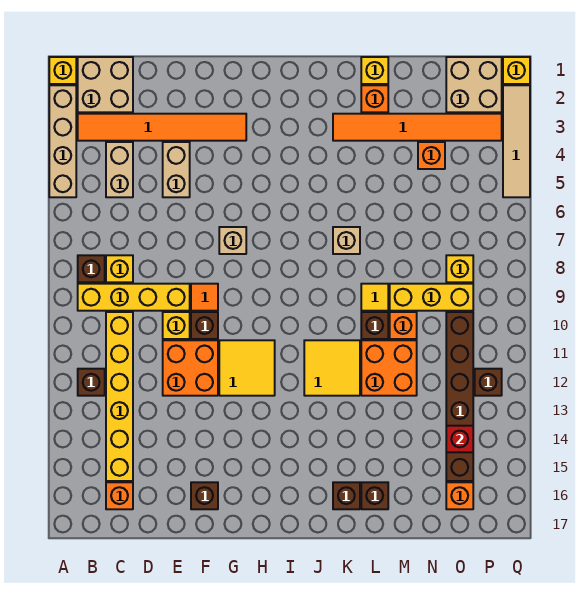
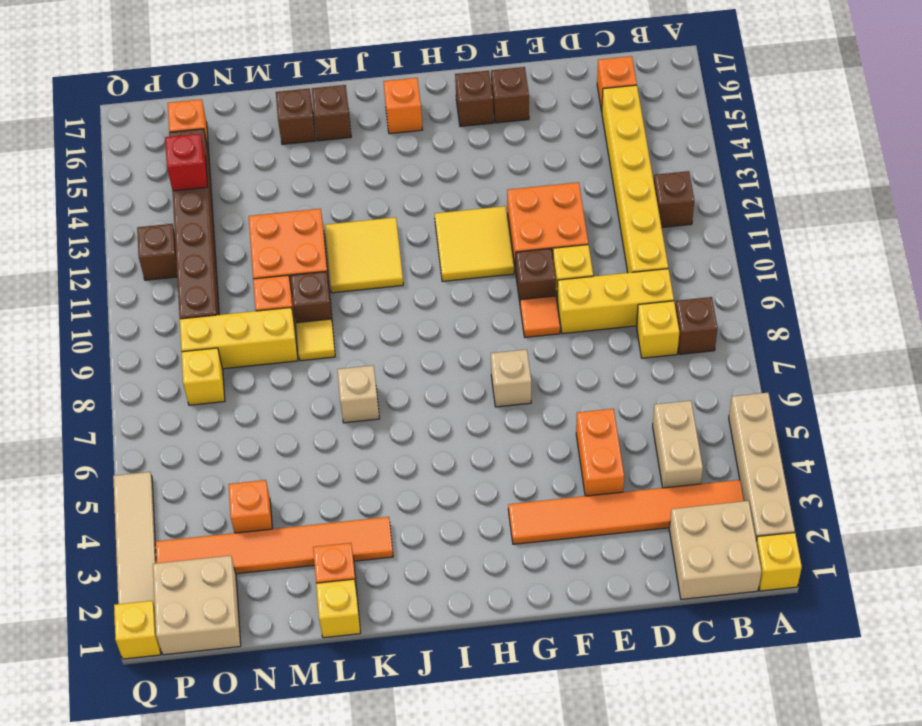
yellow brick B9:E9 level 1 -> yellow brick C9:E9 level 1
tan brick E4:E5 level 1 -> orange brick E4:E5 level 1
none -> brown brick G16 level 1
none -> orange brick I16 level 1

